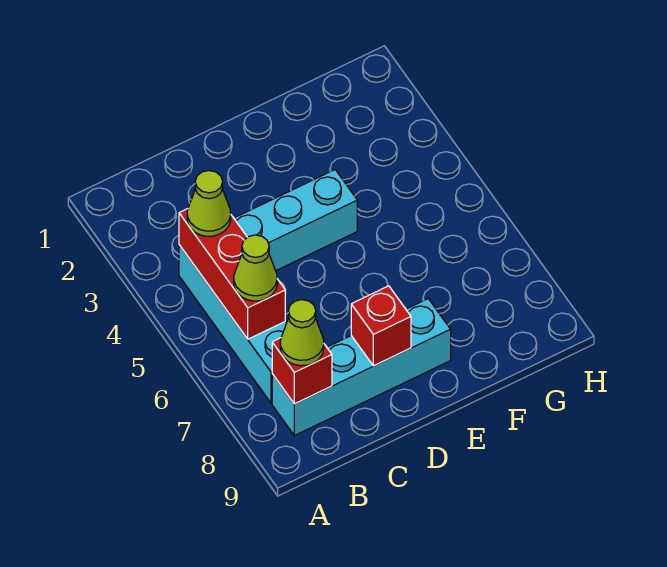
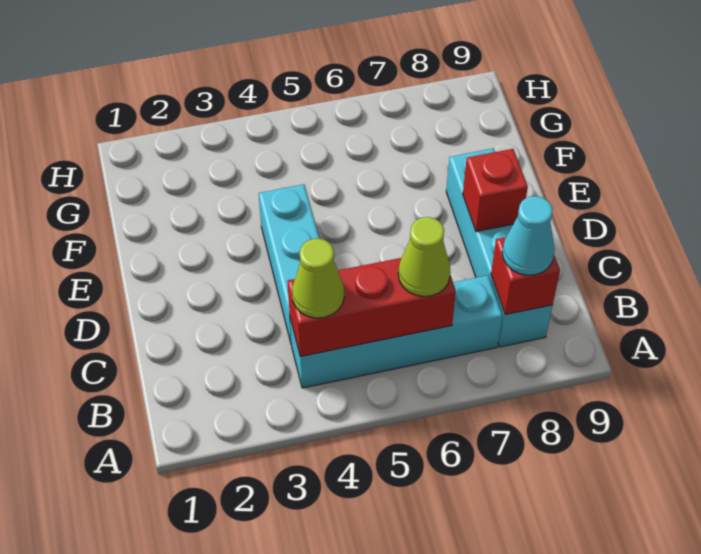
lime cone B8 level 3 -> cyan cone B8 level 3

